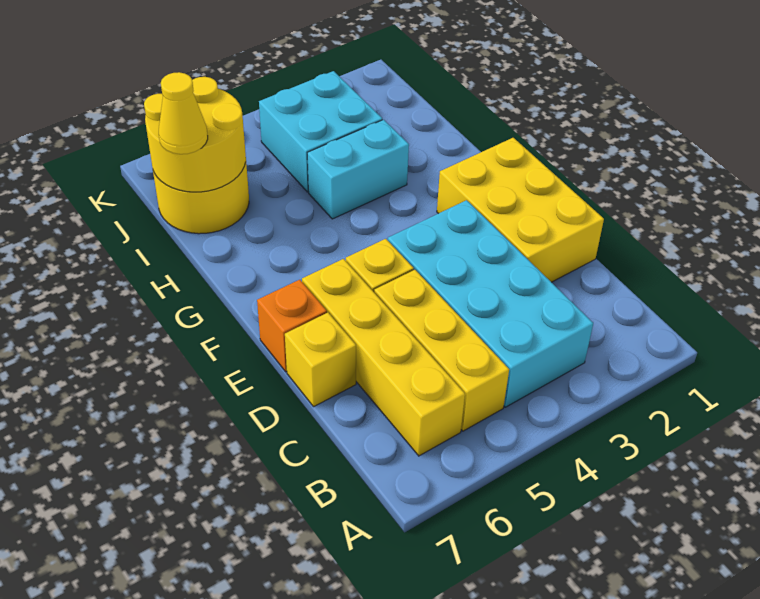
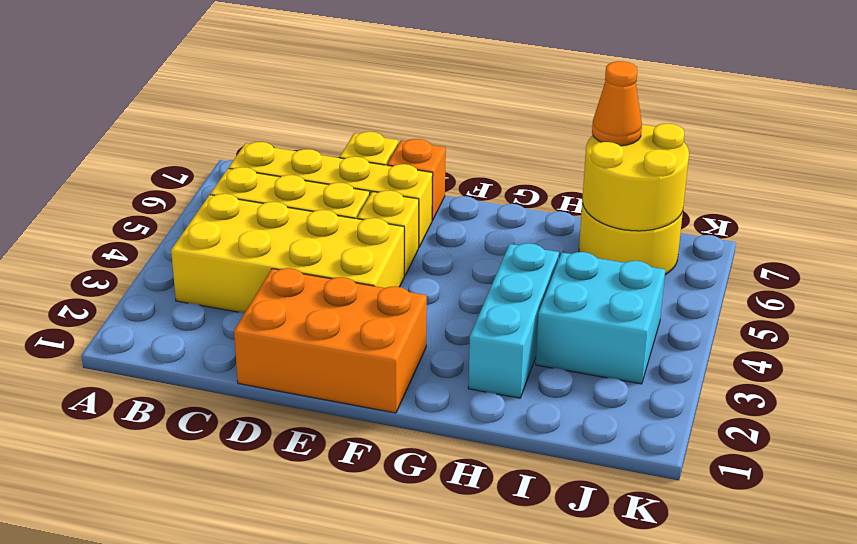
cyan brick B3:E4 level 1 -> yellow brick B3:E4 level 1
yellow brick D1:F2 level 1 -> orange brick D1:F2 level 1
cyan brick H3:H4 level 1 -> cyan brick H2:H4 level 1
yellow cone I7 level 3 -> orange cone I7 level 3

